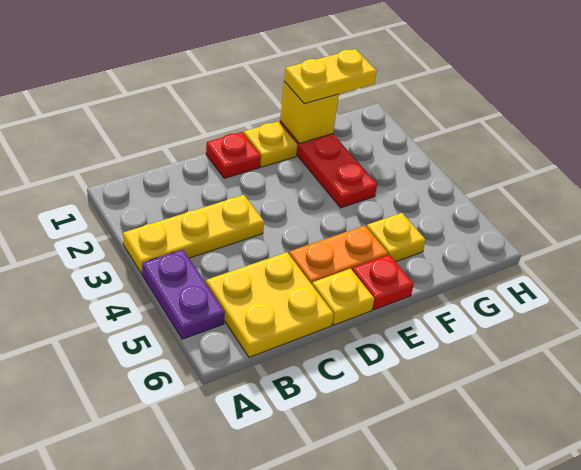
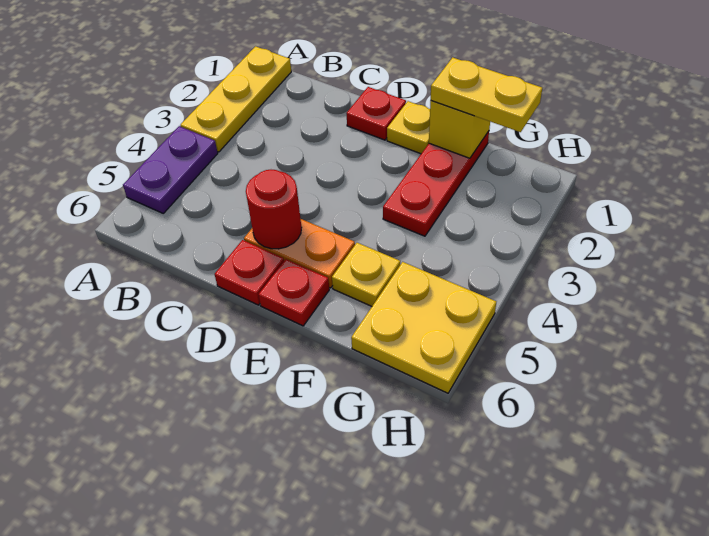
yellow plate A3:C3 level 1 -> yellow plate A1:A3 level 1
yellow plate B5:C6 level 1 -> yellow plate G5:H6 level 1
none -> red round brick D5 level 2
yellow plate D6 level 1 -> red plate D6 level 1

